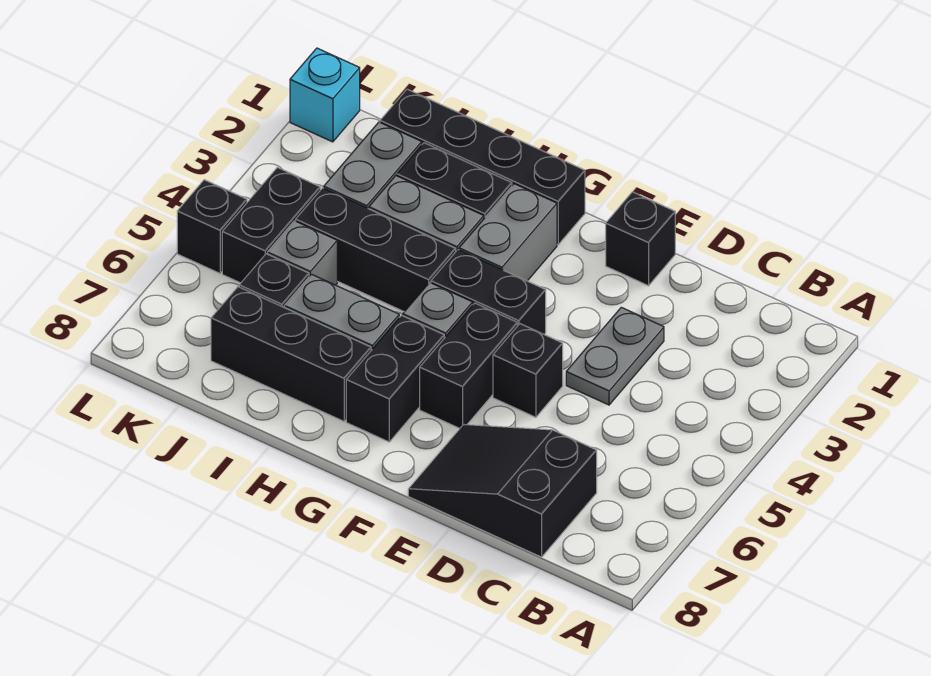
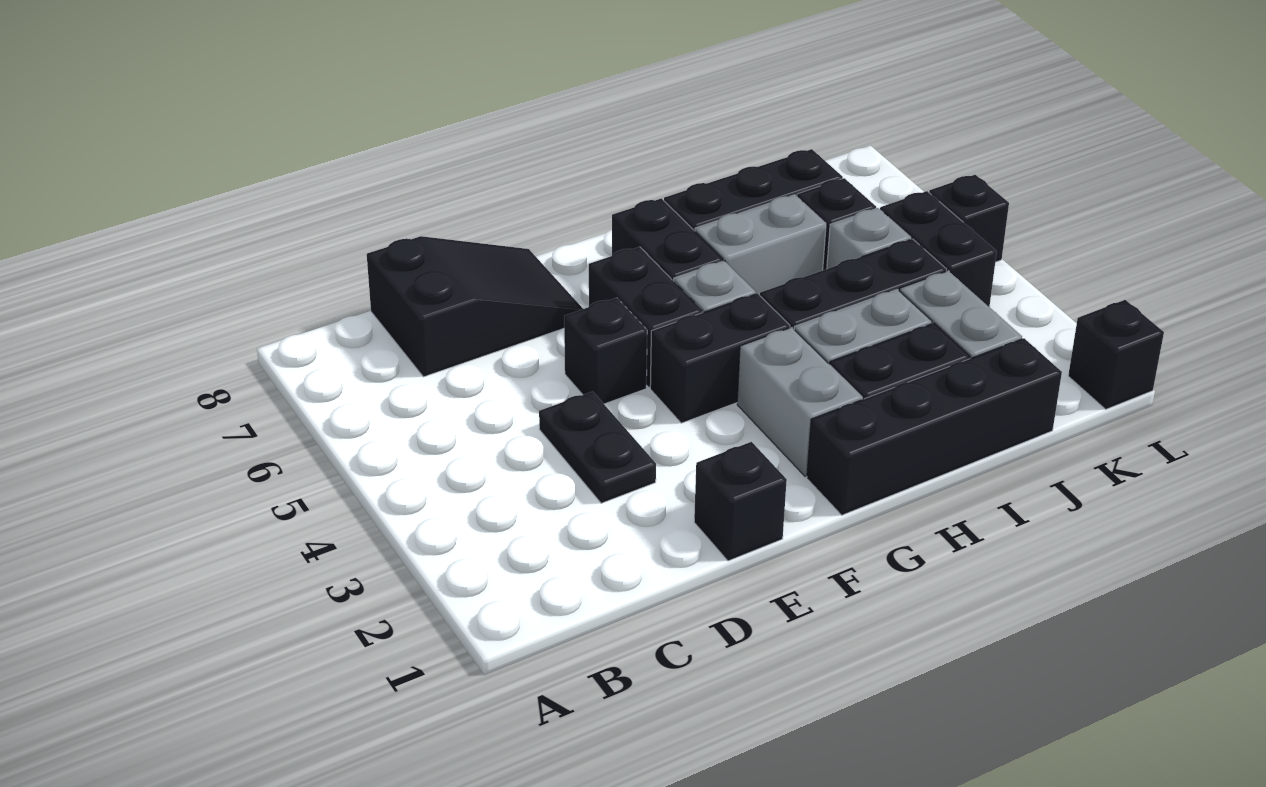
grey plate D3:D4 level 1 -> black plate D3:D4 level 1
cyan brick L1 level 1 -> black brick L1 level 1

